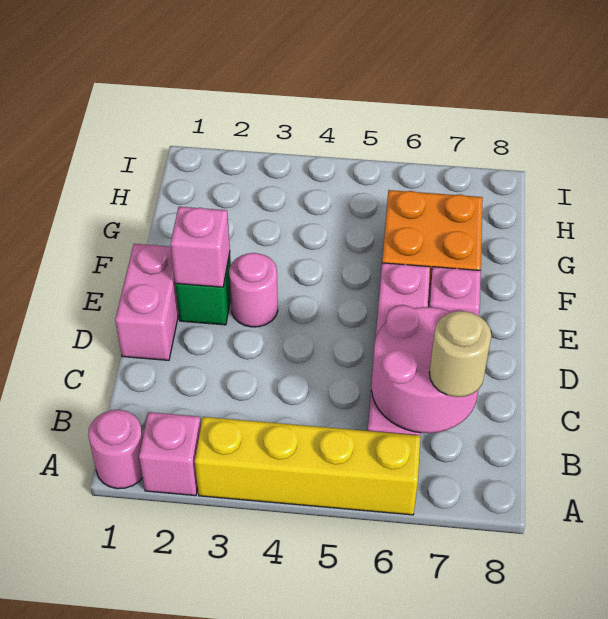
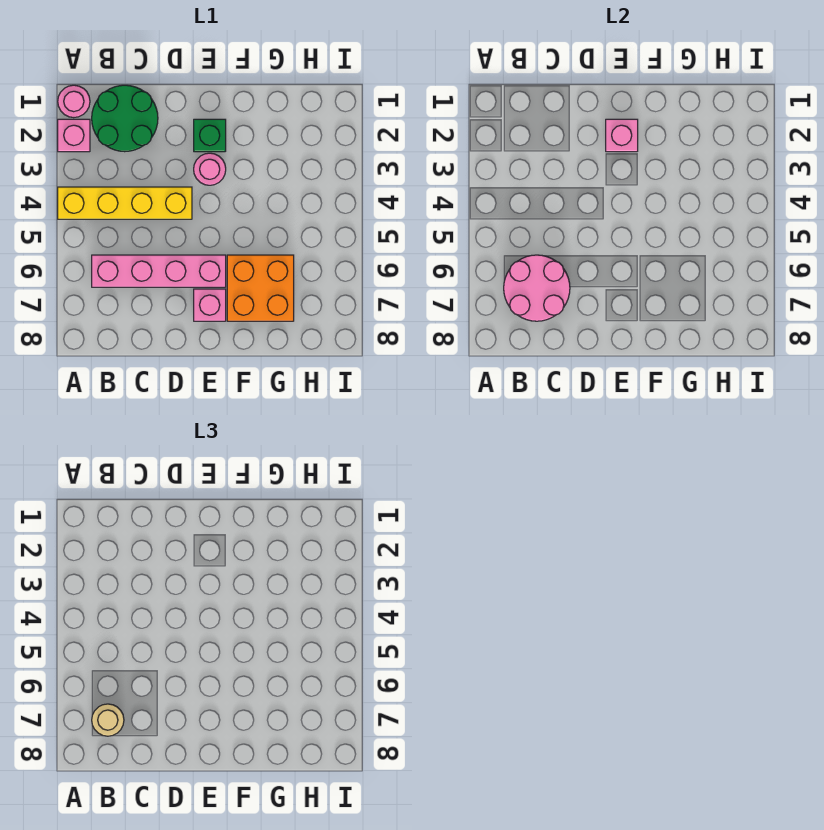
yellow brick A3:A6 level 1 -> yellow brick A4:D4 level 1
none -> green round brick B1:C2 level 1
pink brick D1:E1 level 1 -> none

